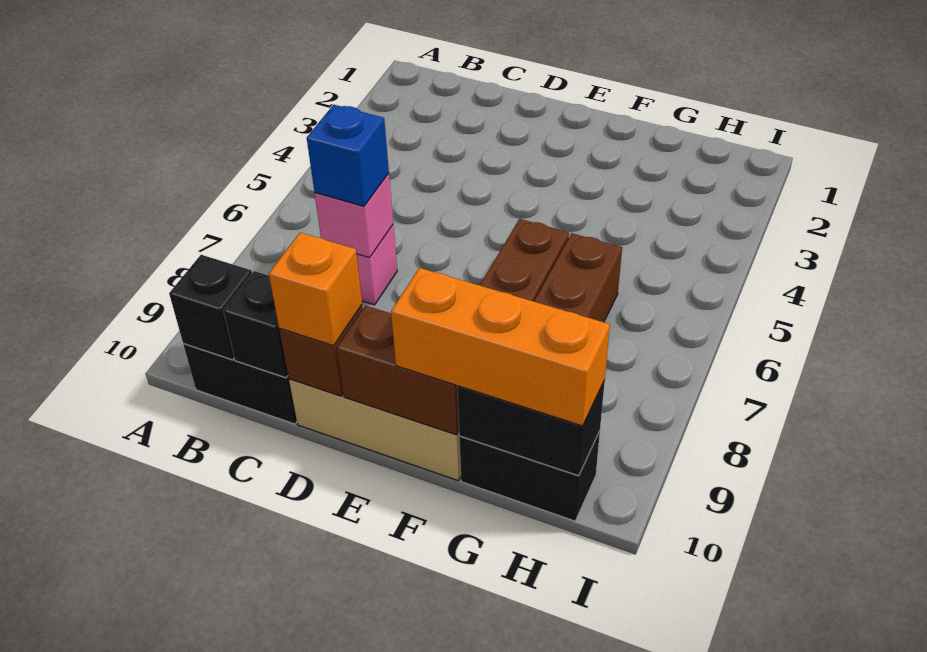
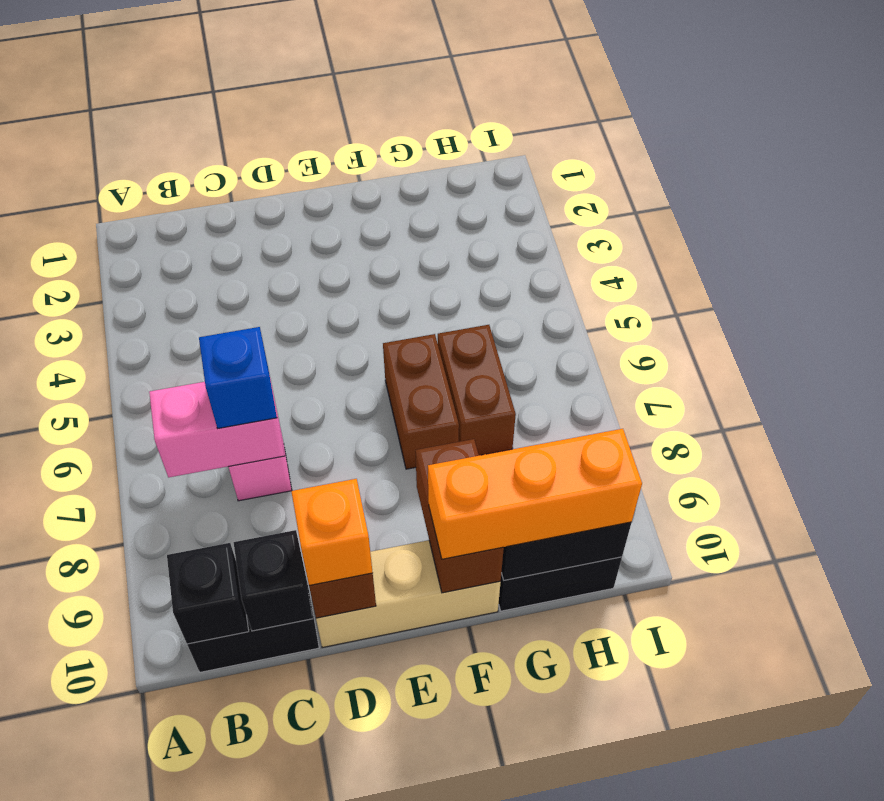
pink brick C7 level 2 -> pink brick B7:C7 level 2
brown brick E10:F10 level 2 -> brown brick F9:F10 level 2

